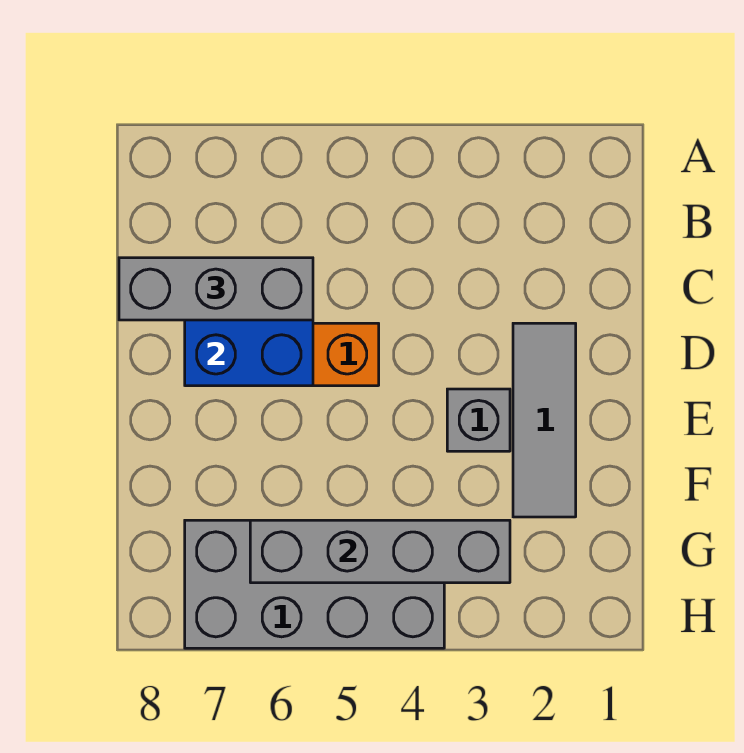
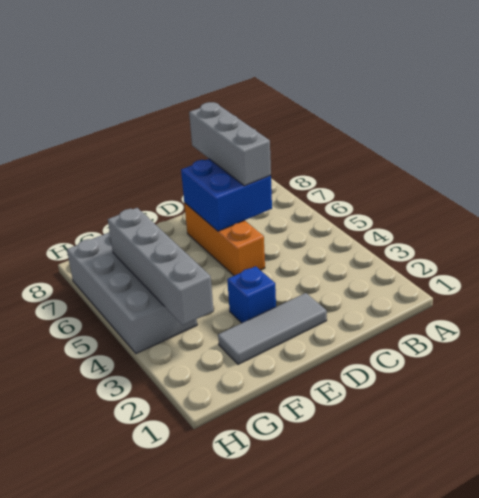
grey brick E3 level 1 -> blue brick E3 level 1

